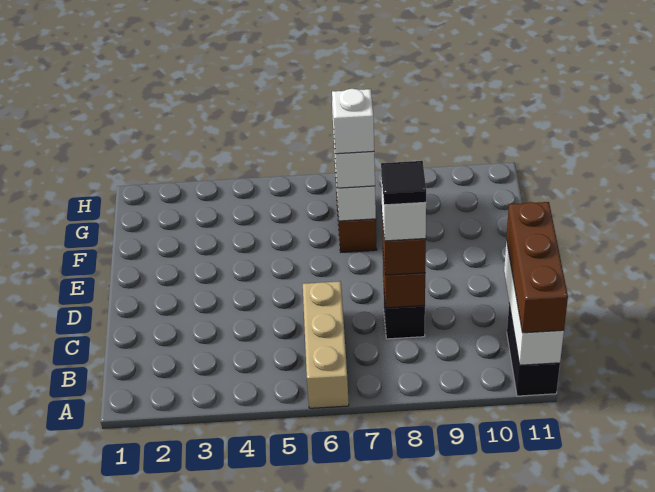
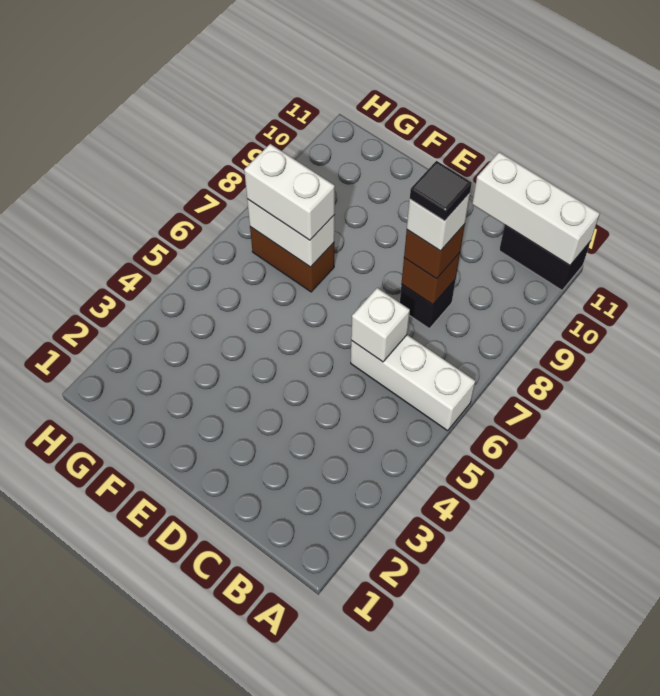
tan brick A6:C6 level 1 -> white brick A6:C6 level 1
brown brick A11:C11 level 3 -> none
white brick F7 level 4 -> white brick C6 level 2

